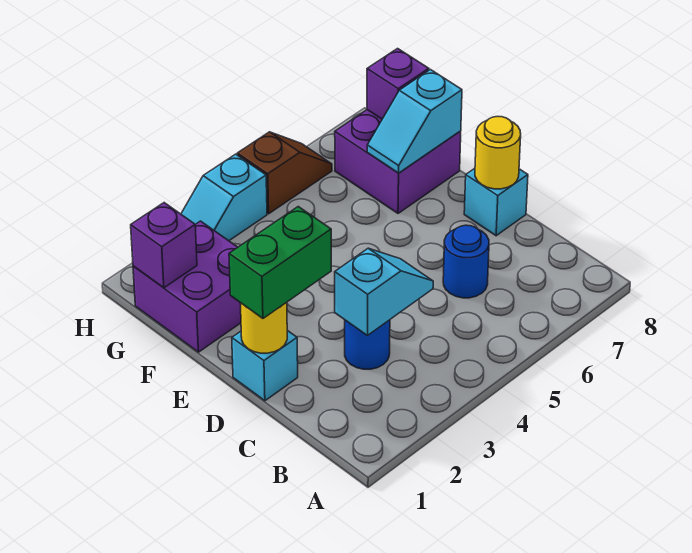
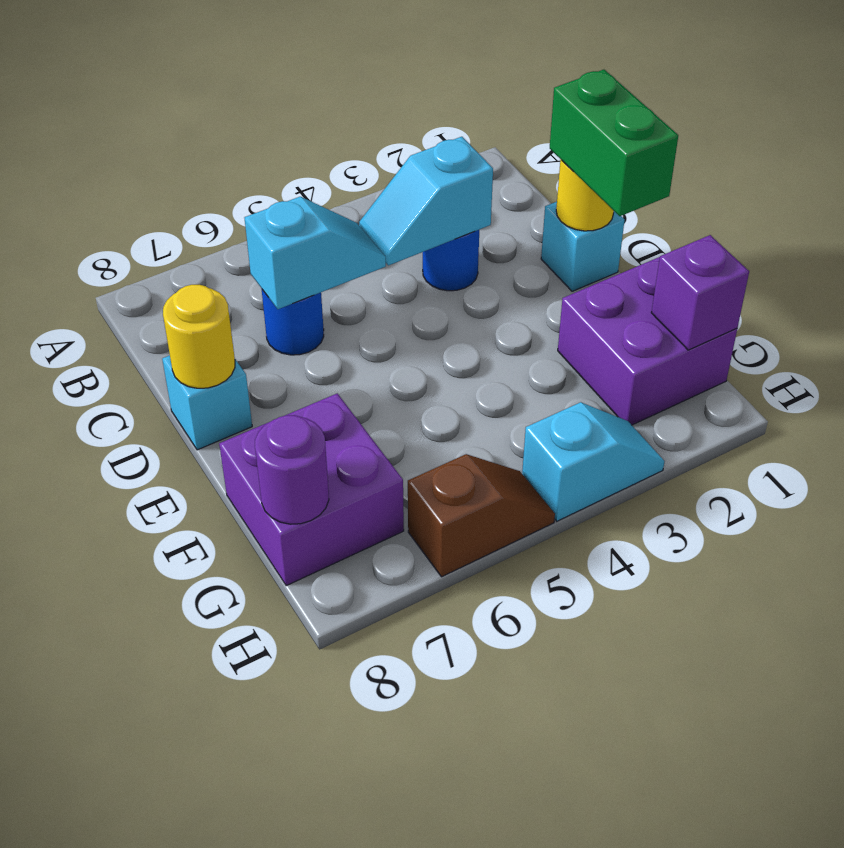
green brick D1:D2 level 3 -> green brick D1:E1 level 3
cyan slope F7:F8 level 2 top 8 -> cyan slope C5:C6 level 2 top 6
purple brick G8 level 2 -> purple round brick G8 level 2
brown slope H5:H6 level 1 top 5 -> brown slope H5:H6 level 1 top 6

